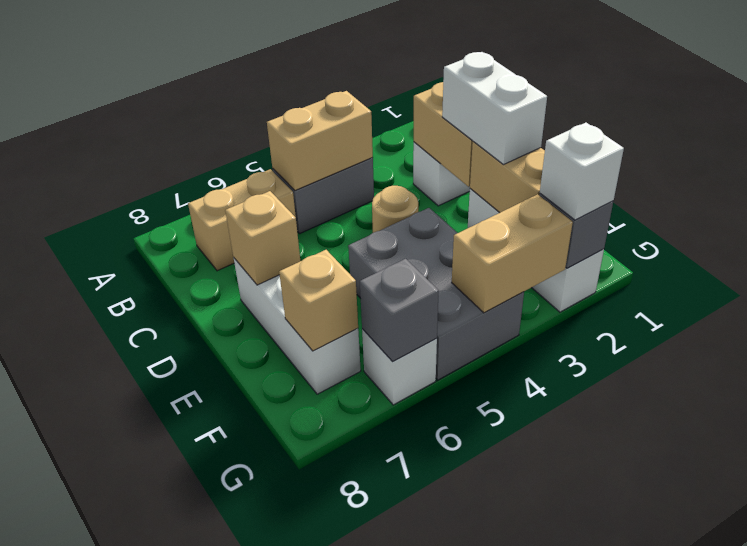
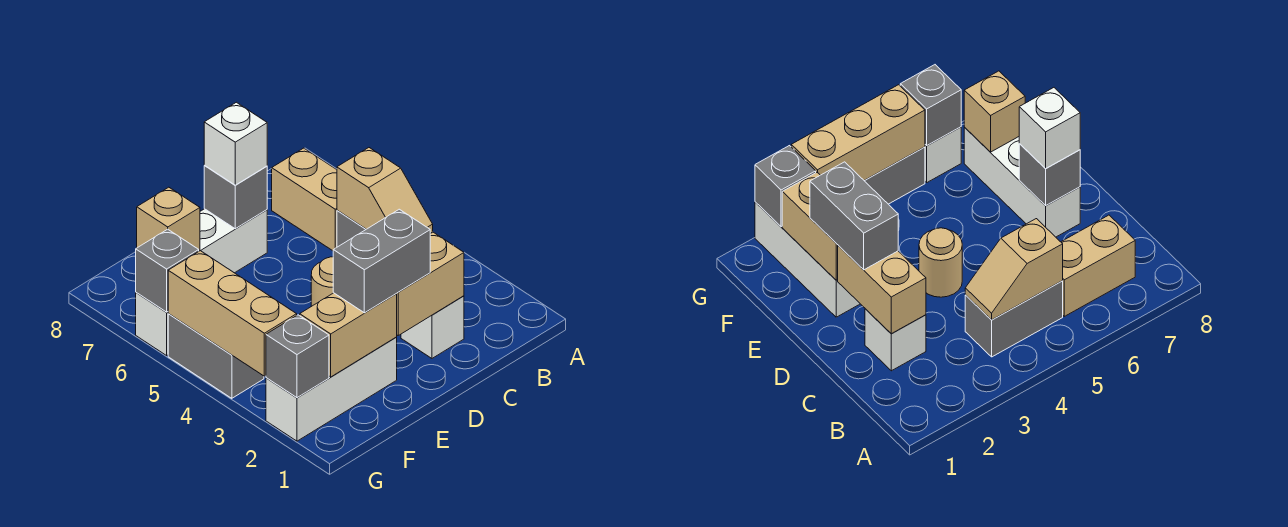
tan brick B4:B5 level 2 -> tan slope B4:B5 level 2 top 5
white brick D2:E2 level 3 -> grey brick D2:E2 level 3
tan brick D7 level 2 -> grey brick D7 level 2
grey brick E4:G5 level 1 -> grey brick G4:G5 level 1
white brick G2 level 3 -> white brick D7 level 3
tan brick G3:G4 level 2 -> tan brick G3:G5 level 2

